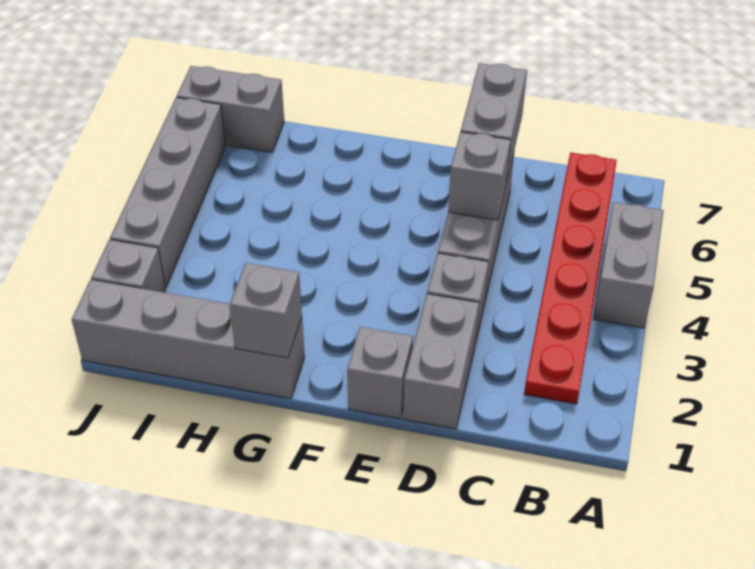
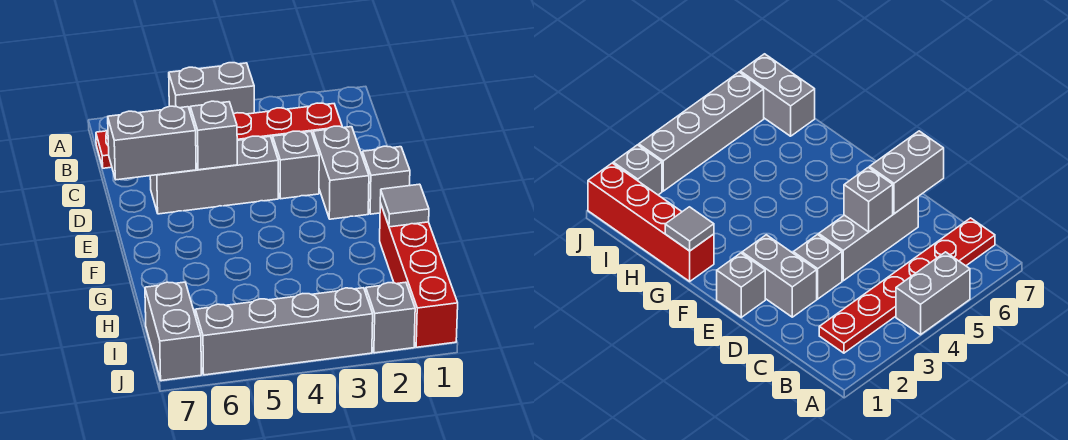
grey brick D1:D2 level 1 -> grey brick D2:E2 level 1
grey brick G1:J1 level 1 -> red brick G1:J1 level 1
grey brick G1 level 2 -> grey tile G1 level 2

